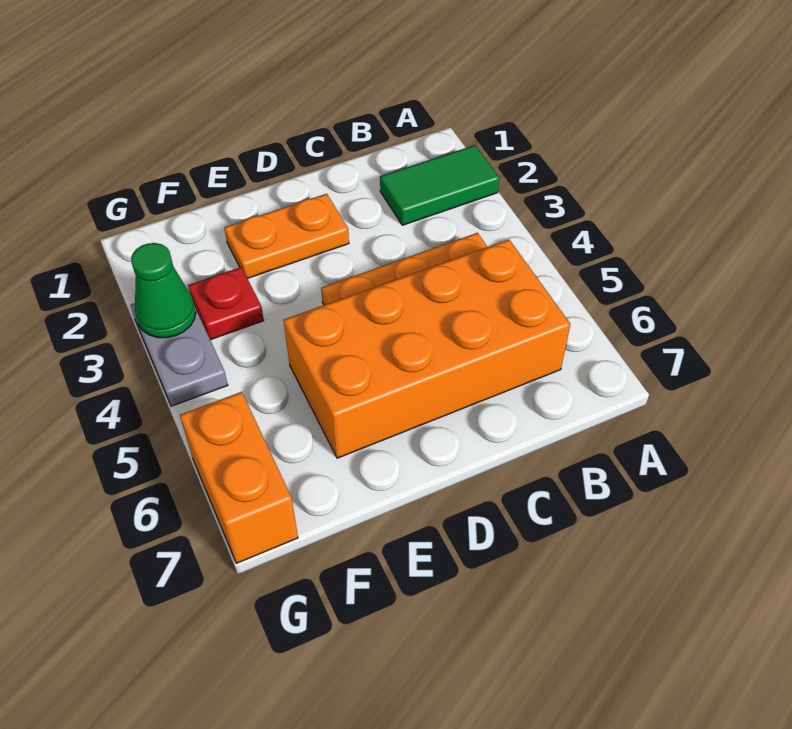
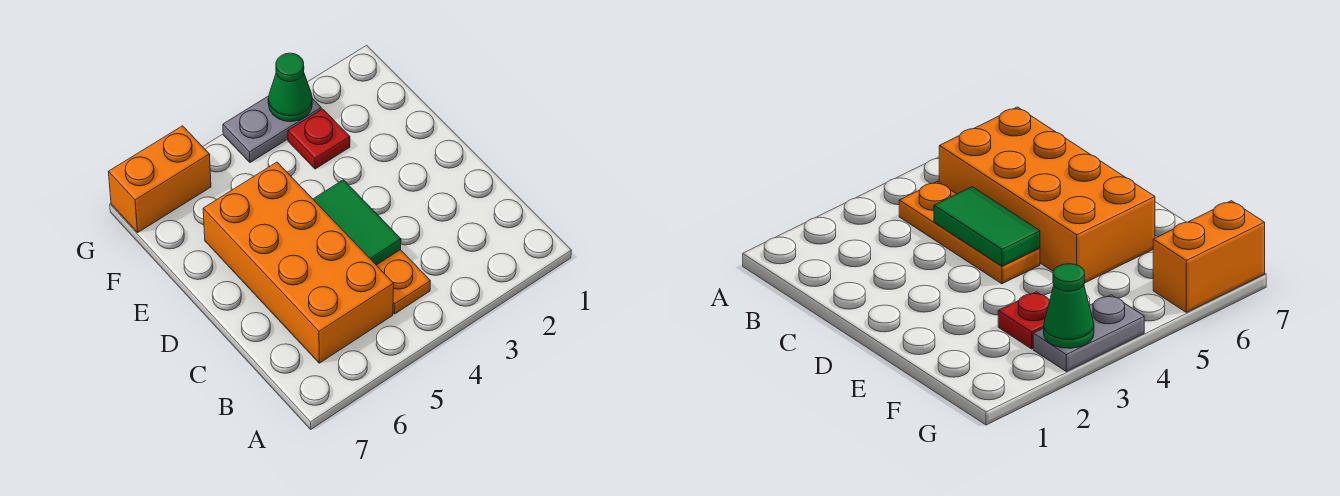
green tile A2:B2 level 1 -> green tile C4:D4 level 2
orange plate D2:E2 level 1 -> none

